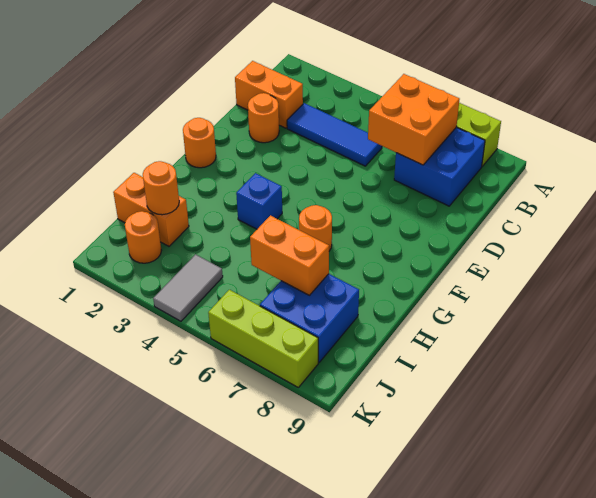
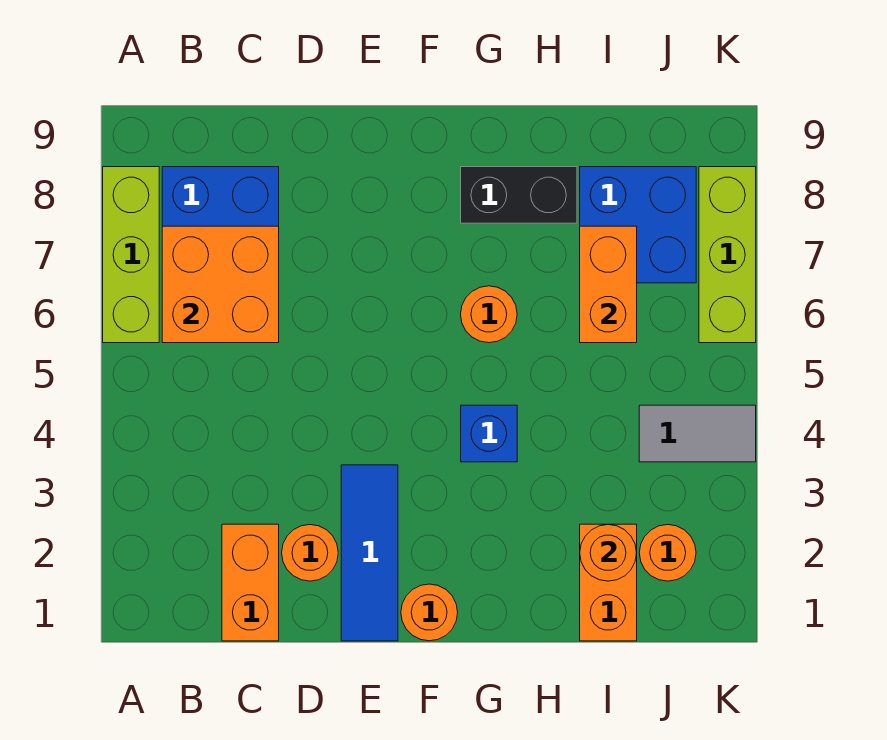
blue tile C3:C5 level 1 -> blue tile E1:E3 level 1
none -> black brick G8:H8 level 1

